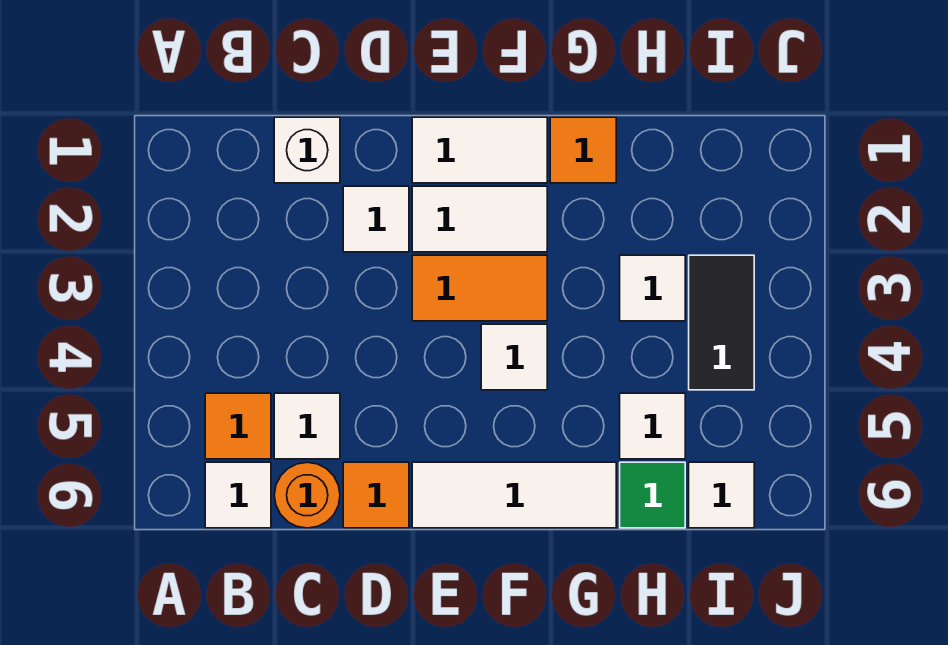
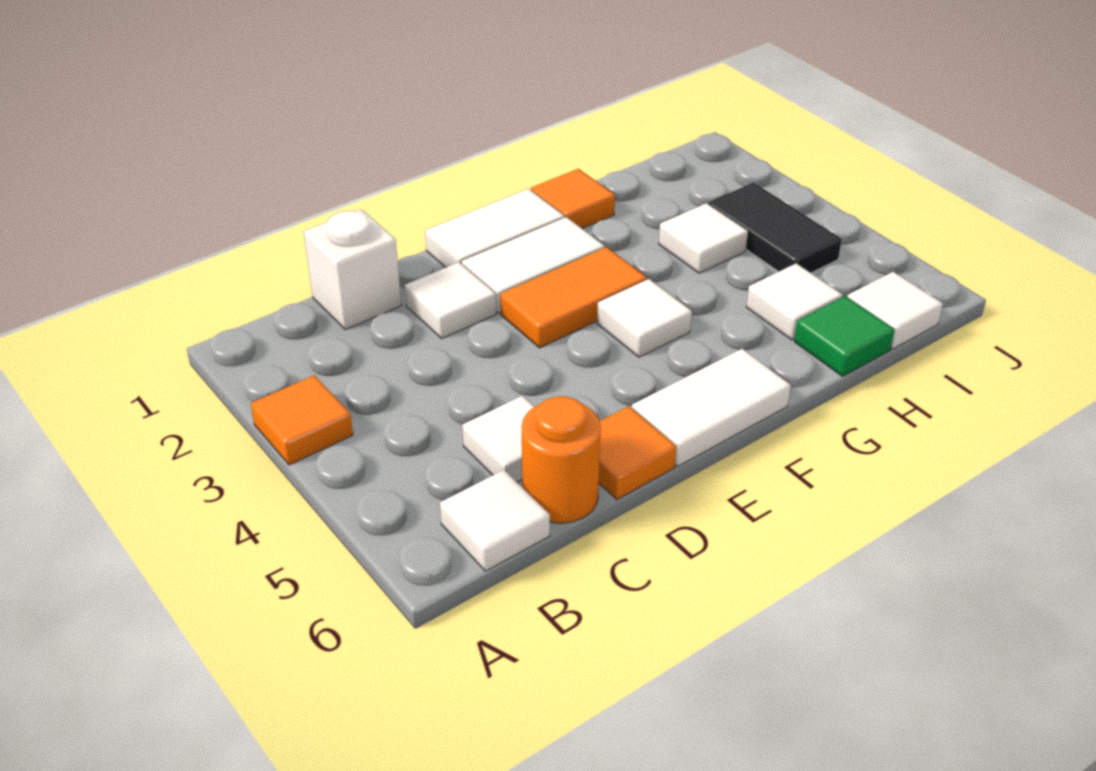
orange tile B5 level 1 -> orange tile A3 level 1
white tile E6:G6 level 1 -> white tile E6:F6 level 1

